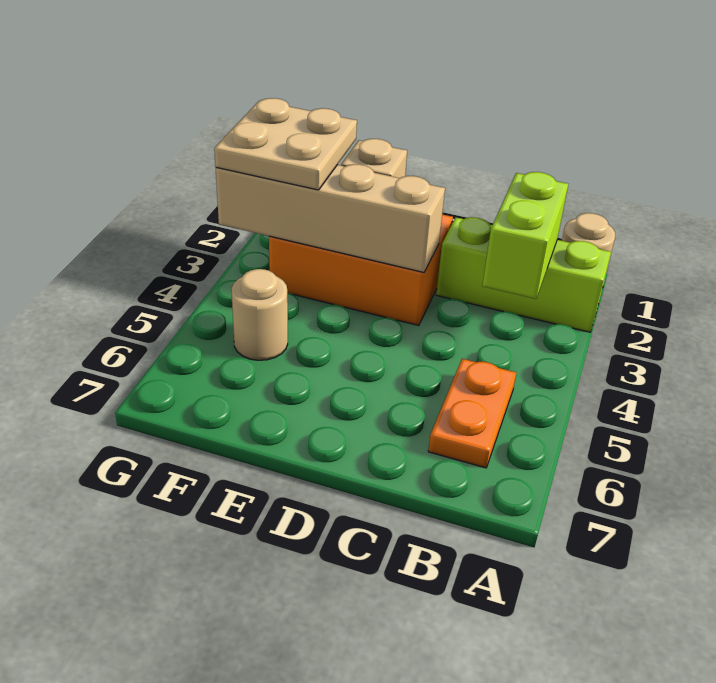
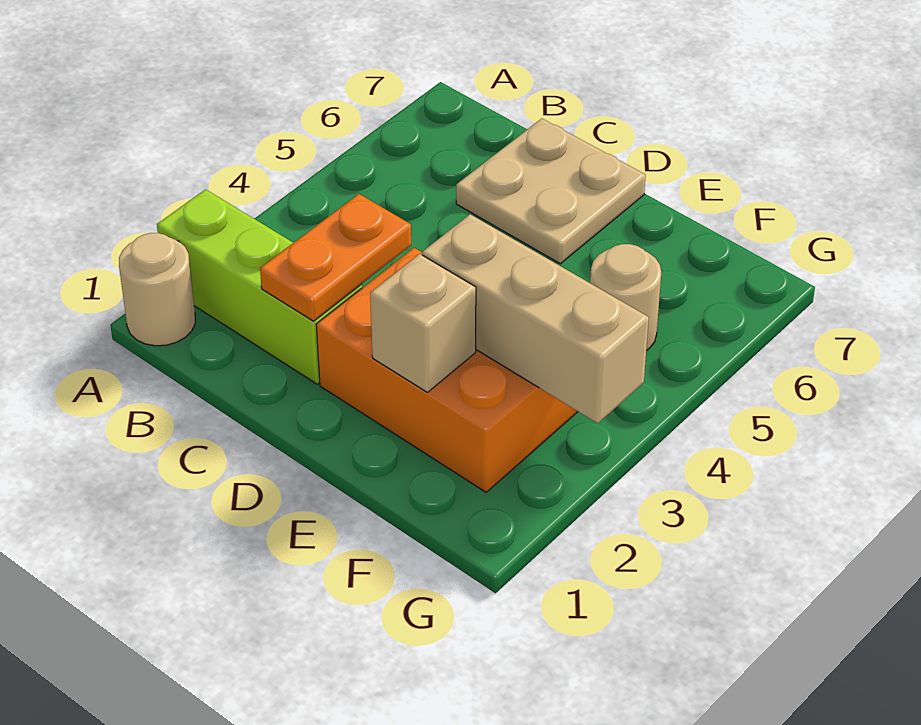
lime brick B2:B3 level 2 -> none
orange plate B5:B6 level 1 -> orange plate C2:C3 level 2
tan brick D3:G3 level 2 -> tan brick E3:G3 level 2
tan plate F2:G3 level 3 -> tan plate C6:D7 level 1

